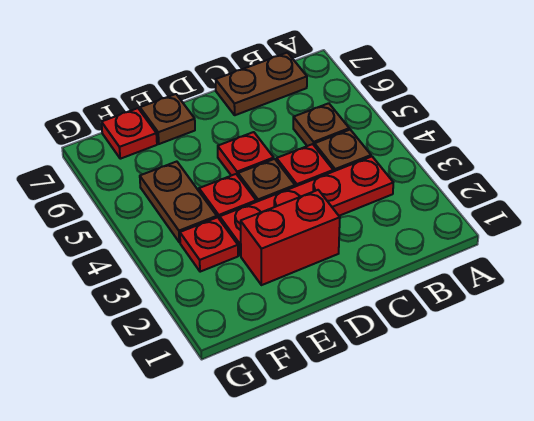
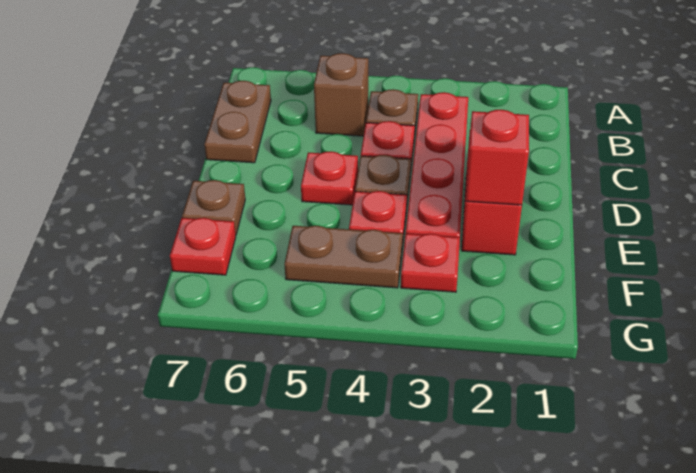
brown plate B5 level 1 -> brown brick B5 level 1
none -> red brick E2 level 2

